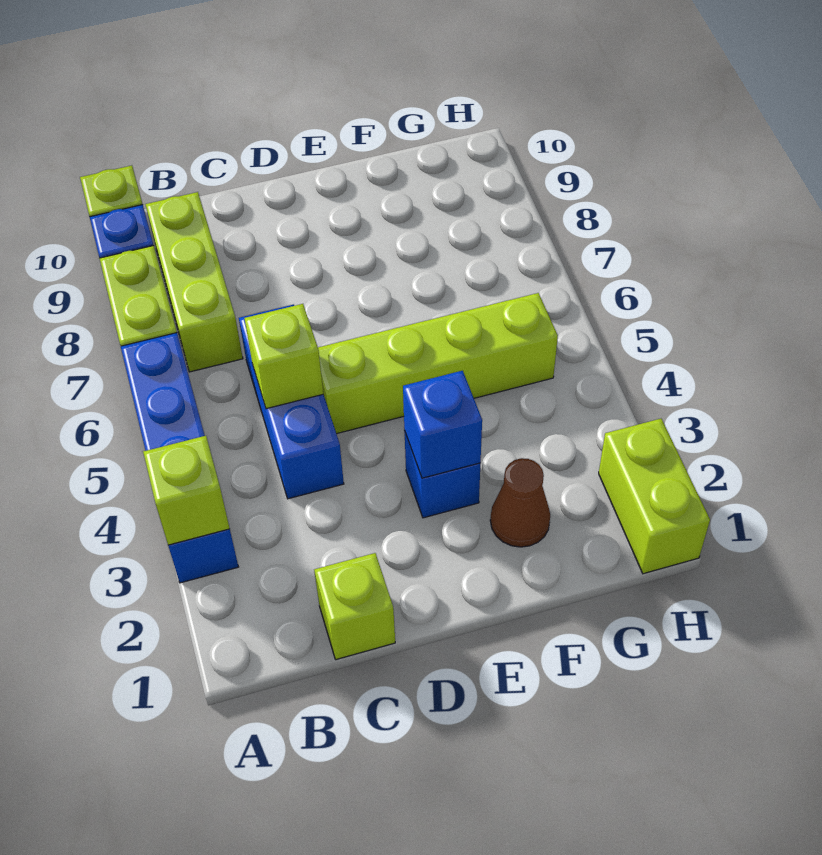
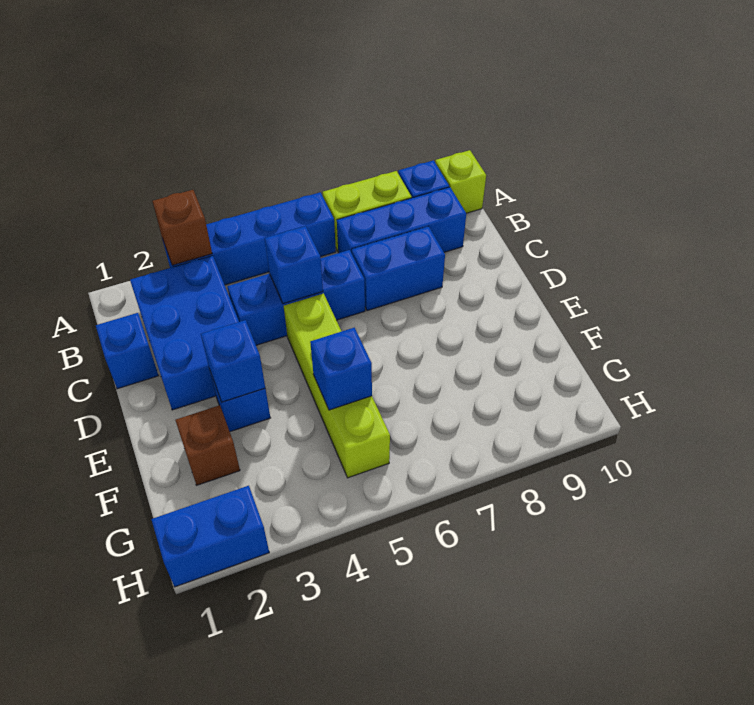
lime brick A3 level 2 -> brown brick A3 level 2
none -> blue brick B2:D3 level 1
lime brick B7:B9 level 1 -> blue brick B7:B9 level 1
lime brick C1 level 1 -> blue brick C1 level 1
lime brick C5 level 2 -> blue brick C5 level 2
none -> blue brick C7:C8 level 1
brown cone F2 level 1 -> brown brick F2 level 1
none -> blue brick F5 level 2
lime brick H1:H2 level 1 -> blue brick H1:H2 level 1

